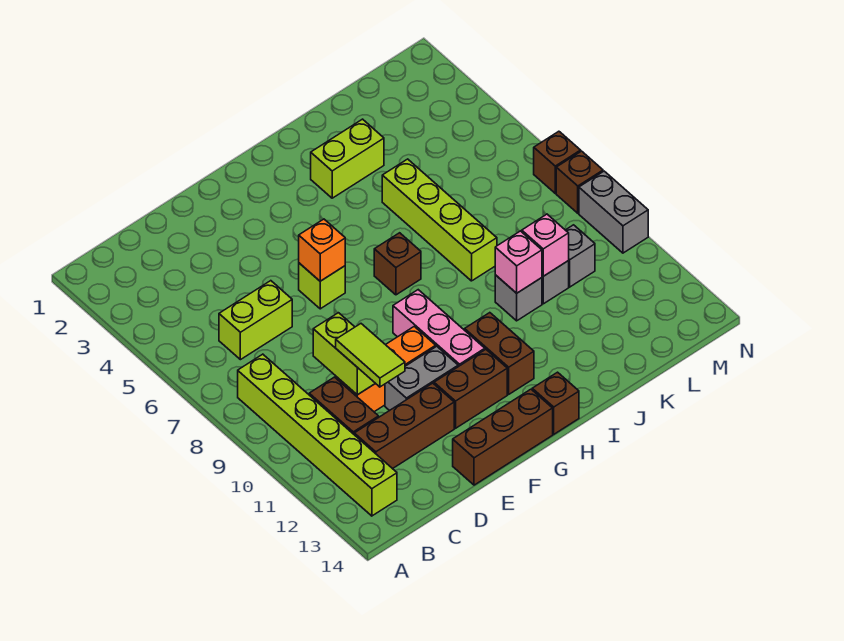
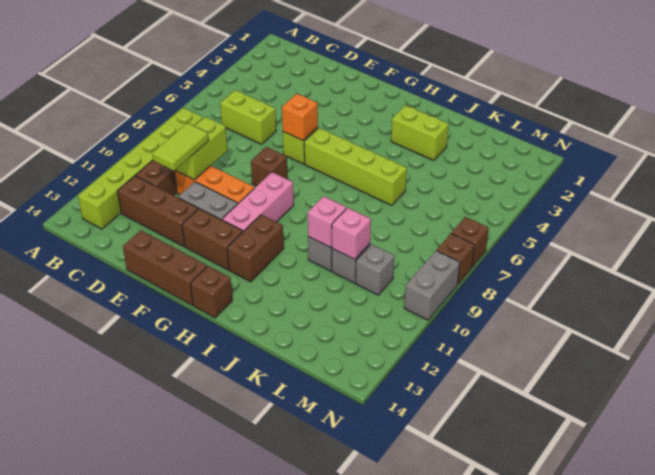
brown brick H7 level 1 -> brown brick F8 level 1
lime brick J5:J8 level 1 -> lime brick G6:J6 level 1

